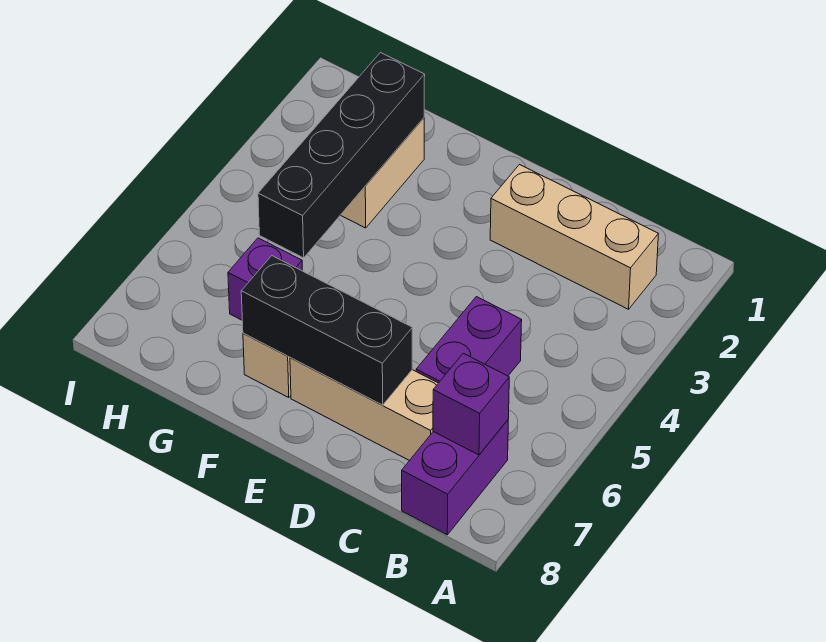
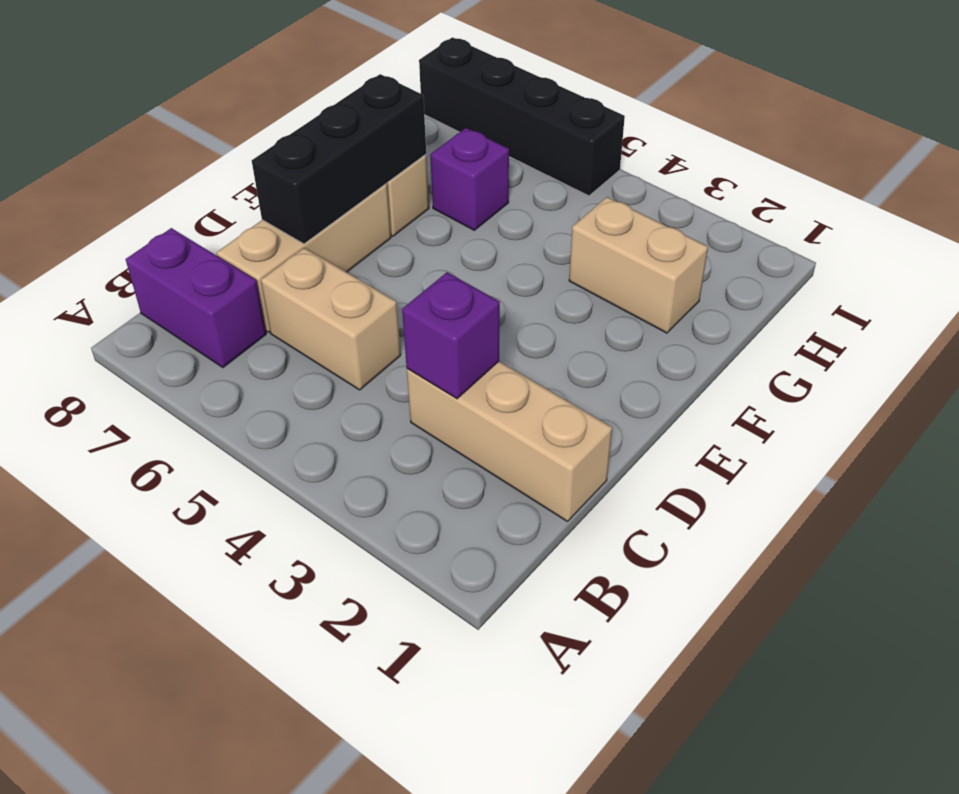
tan brick B2:D2 level 1 -> tan brick C1:C3 level 1
purple brick B7 level 2 -> purple brick C3 level 2
purple brick C5:C6 level 1 -> tan brick C5:C6 level 1
black brick G2:G5 level 2 -> black brick I5:I8 level 1

